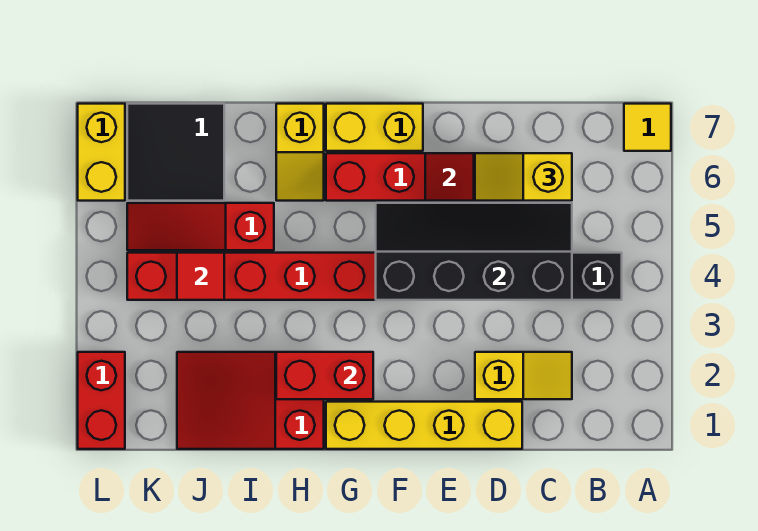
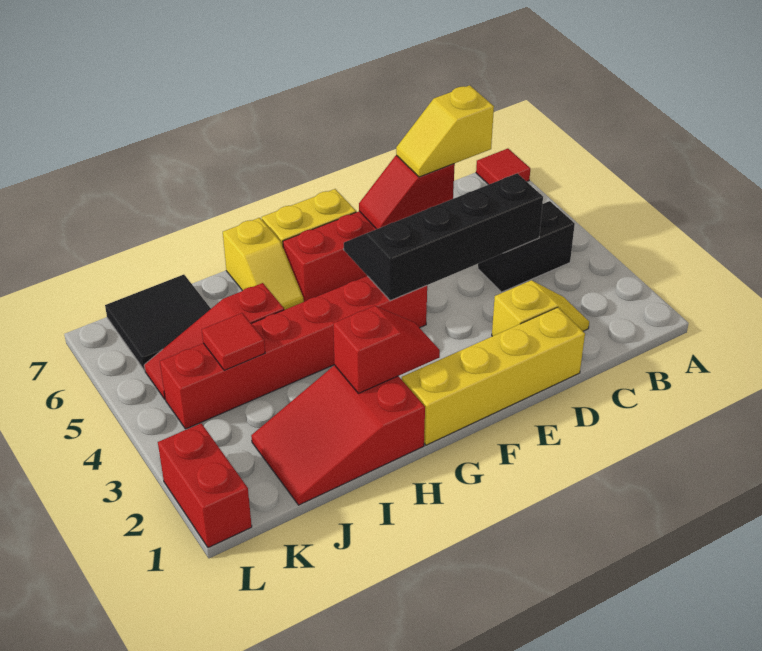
yellow tile A7 level 1 -> red tile A7 level 1
red brick G2:H2 level 2 -> red slope G2:H2 level 2 top H
yellow brick L6:L7 level 1 -> none

